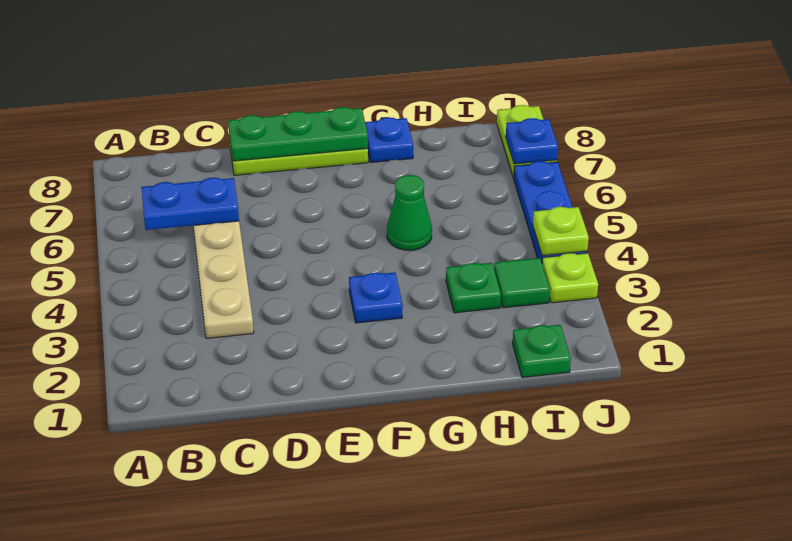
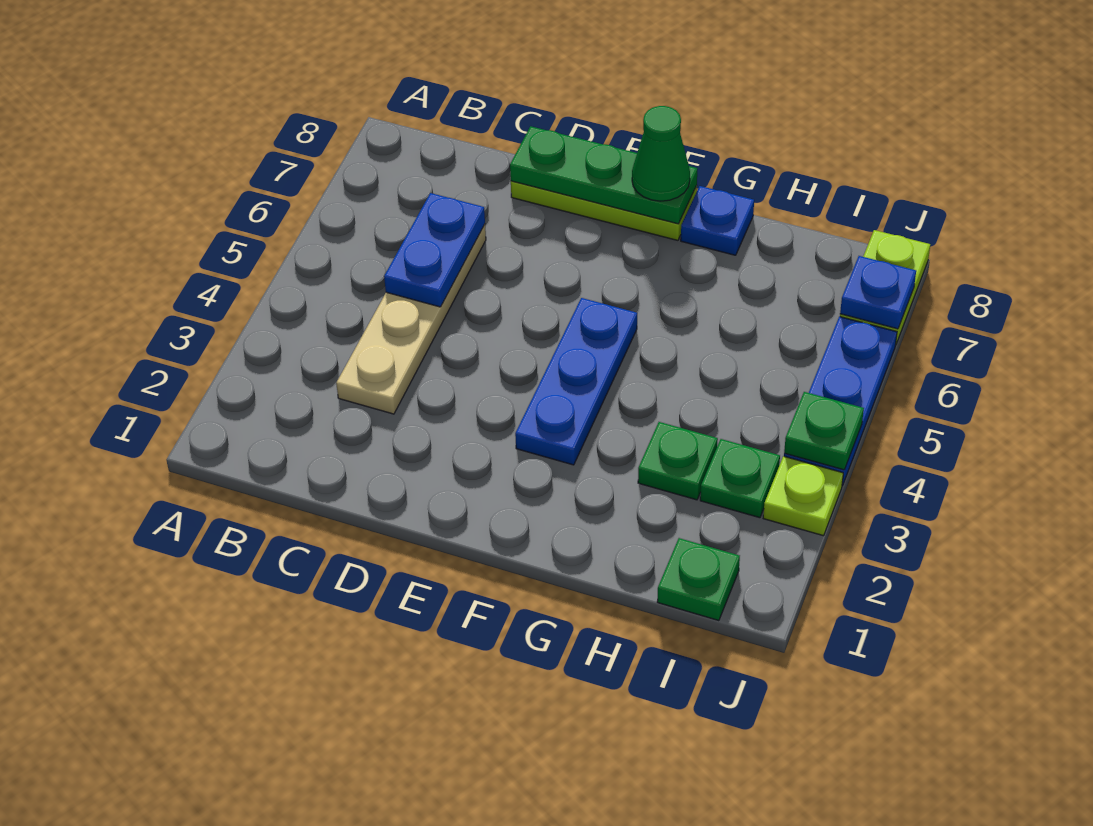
blue plate B6:C6 level 2 -> blue plate C5:C6 level 2
blue plate F3 level 1 -> blue plate F3:F5 level 1
green cone G5 level 1 -> green cone F8 level 3
green tile I3 level 1 -> green plate I3 level 1
lime plate J4 level 2 -> green plate J4 level 2

